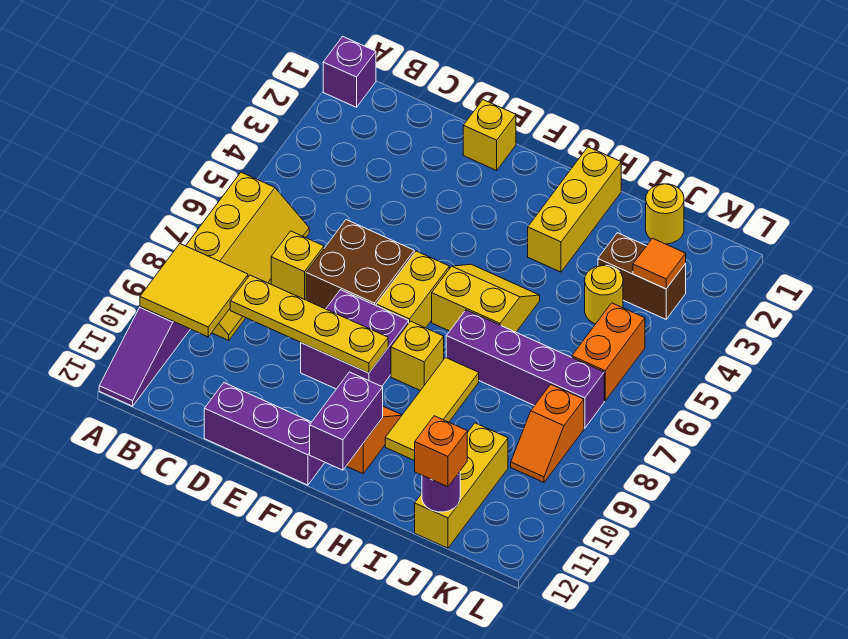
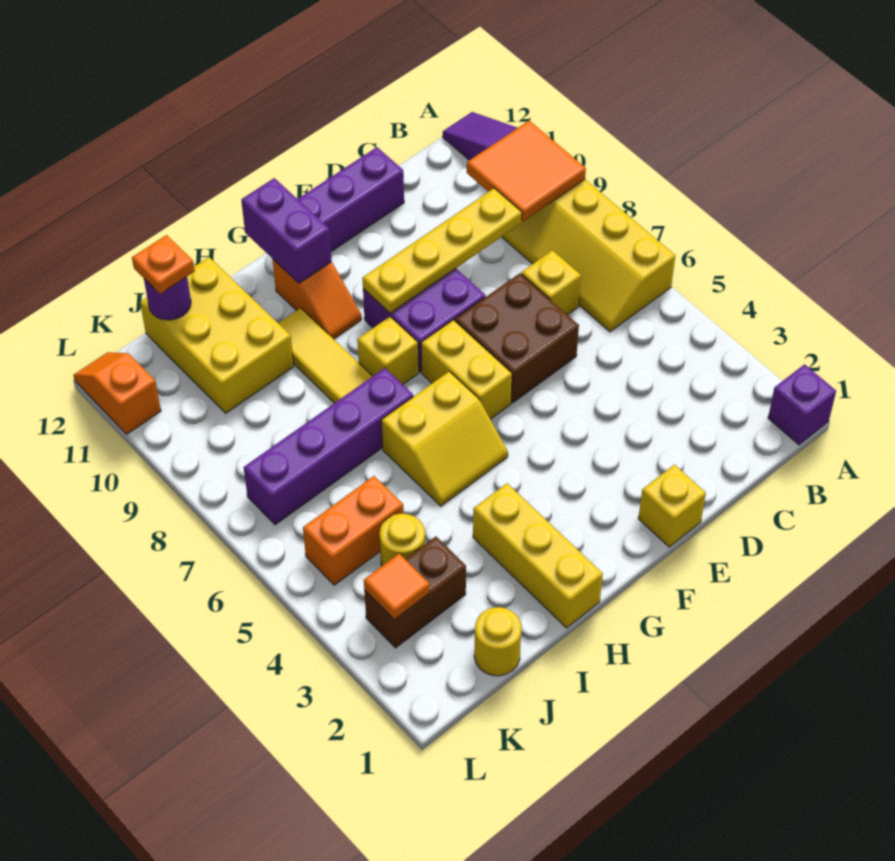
yellow tile A9:B10 level 2 -> orange tile A9:B10 level 2
yellow brick J10:J12 level 1 -> yellow brick I10:J12 level 1
orange brick J12 level 3 -> orange plate J12 level 3
orange brick K5:K6 level 1 -> orange brick J5:K5 level 1
orange slope K8:K9 level 1 top 8 -> orange slope L11:L12 level 1 top 11

